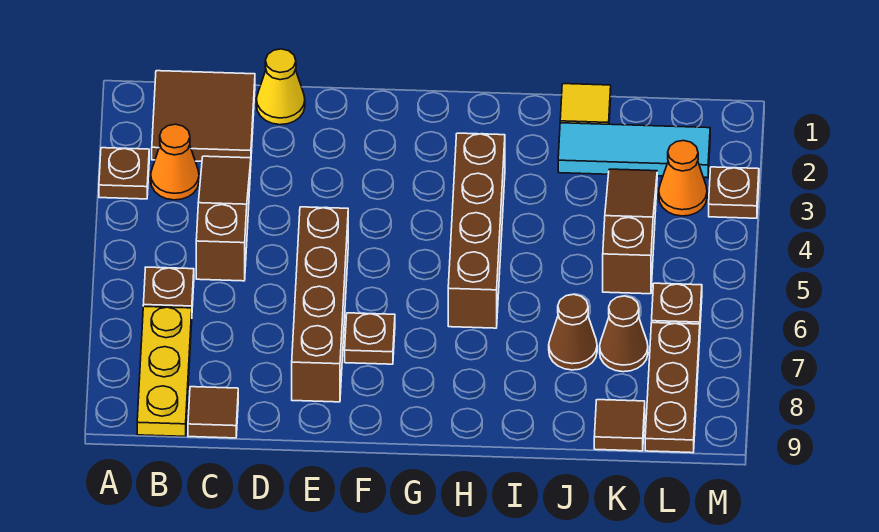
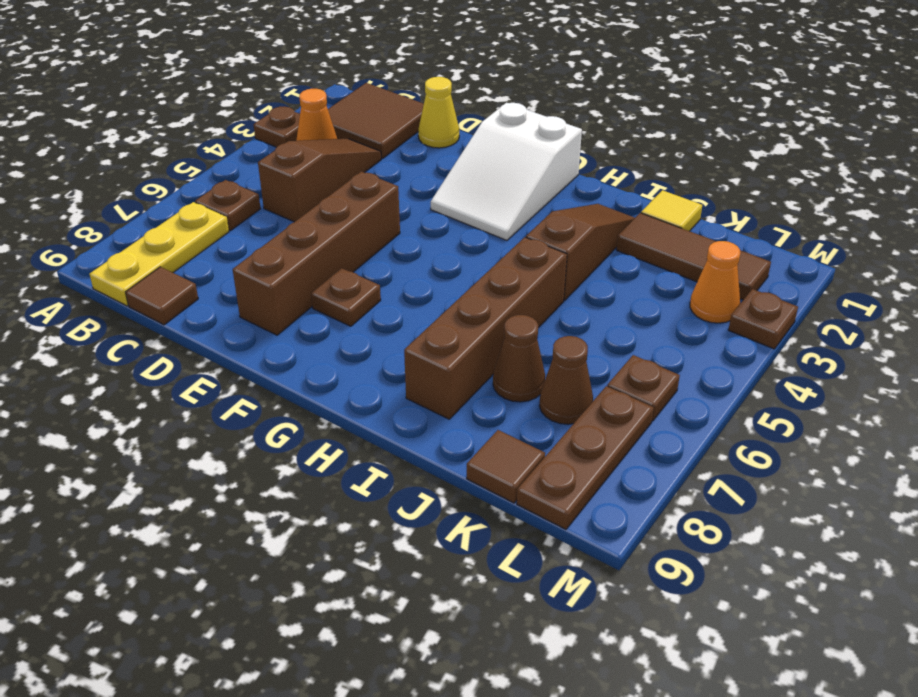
none -> white slope F1:G3 level 1 top 1
brown brick H3:H6 level 1 -> brown brick I5:I8 level 1
cyan tile J2:L2 level 1 -> brown tile J2:L2 level 1
brown slope K3:K5 level 1 top 5 -> brown slope I2:I4 level 1 top 4

